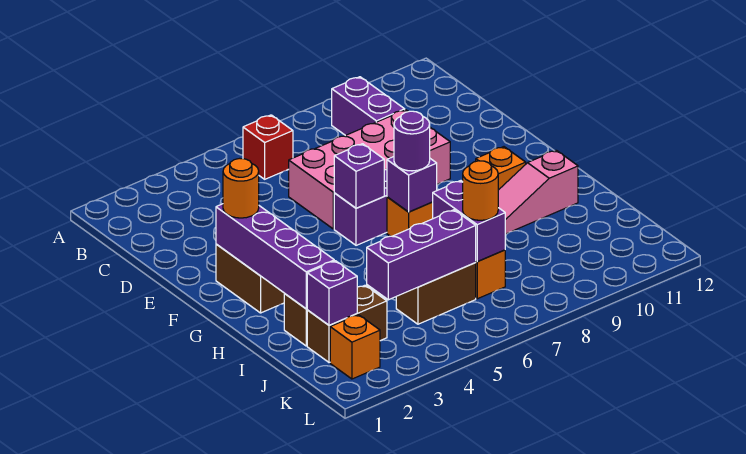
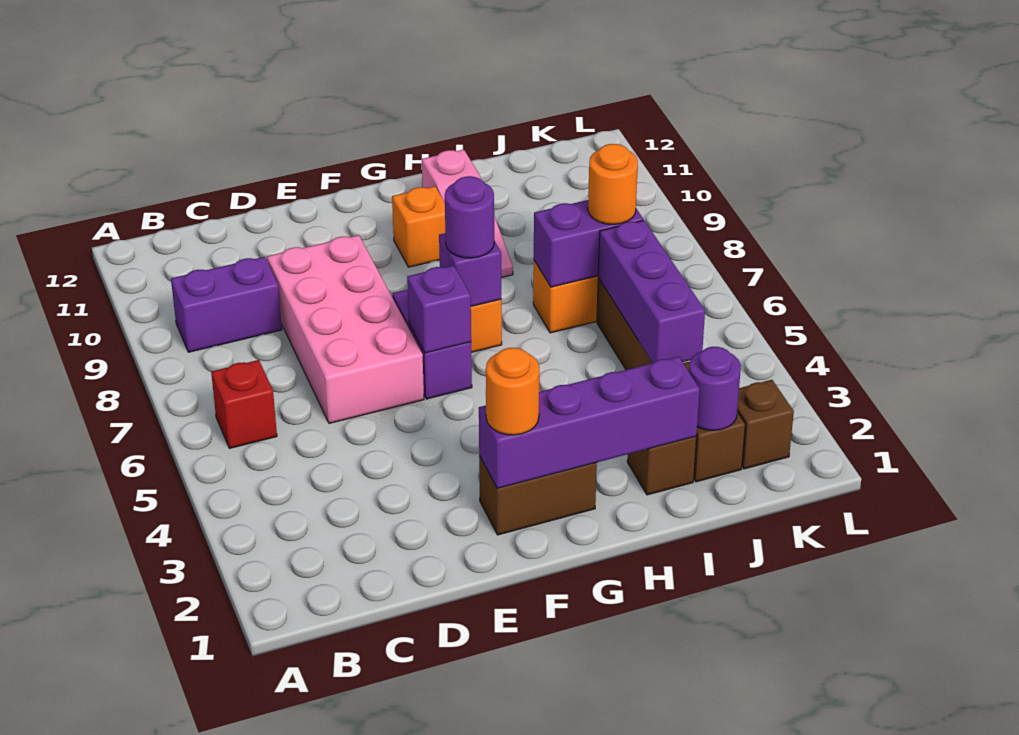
purple brick J2 level 2 -> purple round brick J2 level 2
orange brick K2 level 1 -> brown brick K2 level 1

